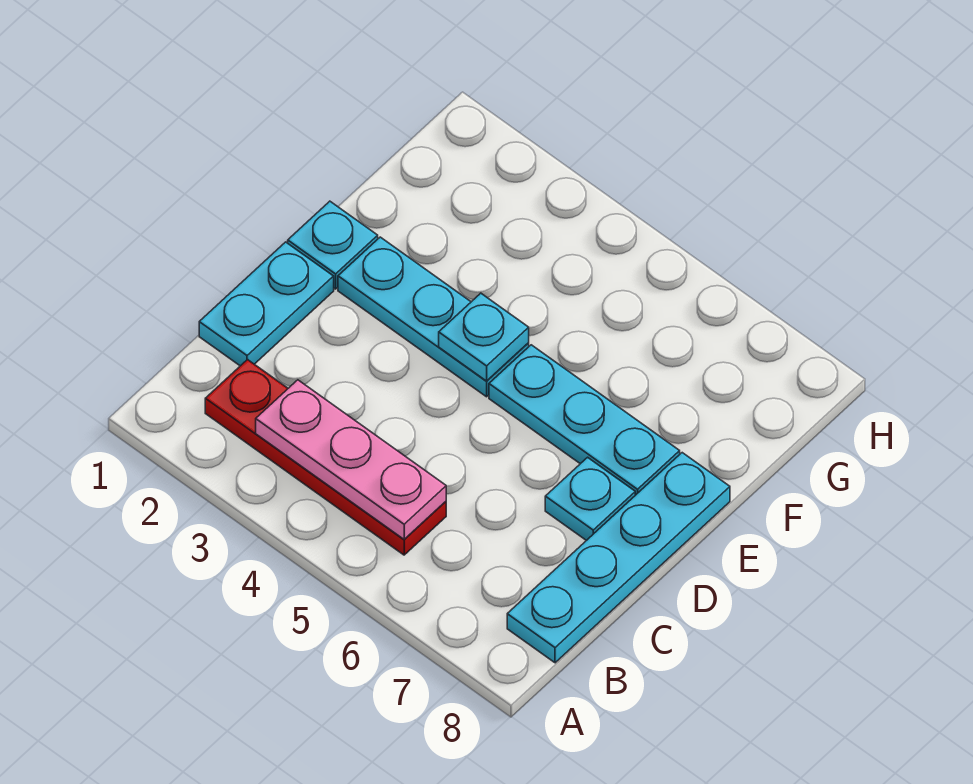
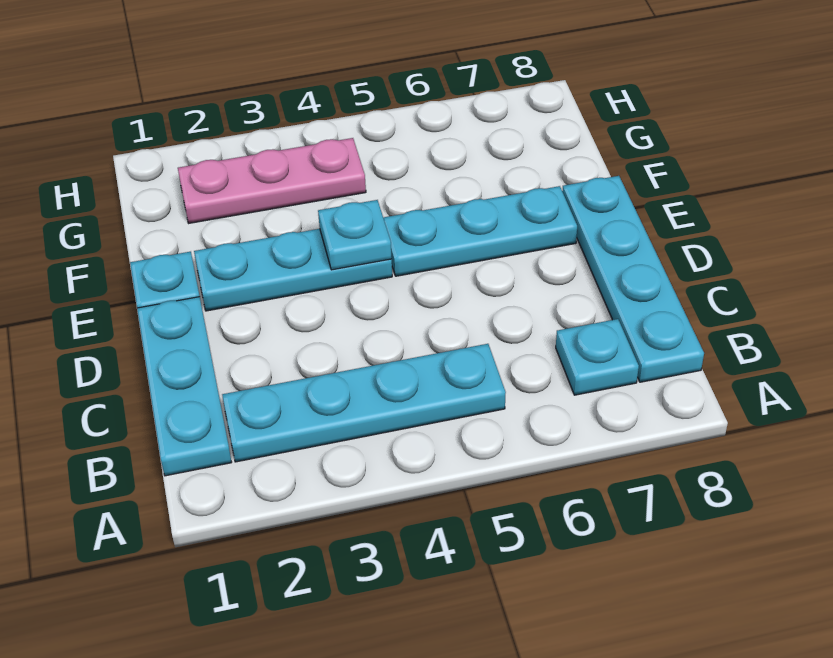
red plate B2:B5 level 1 -> cyan plate B2:B5 level 1
pink plate B3:B5 level 2 -> pink plate G2:G4 level 1
cyan plate C1:D1 level 1 -> cyan plate B1:D1 level 1
cyan plate D7 level 1 -> cyan plate B7 level 1

